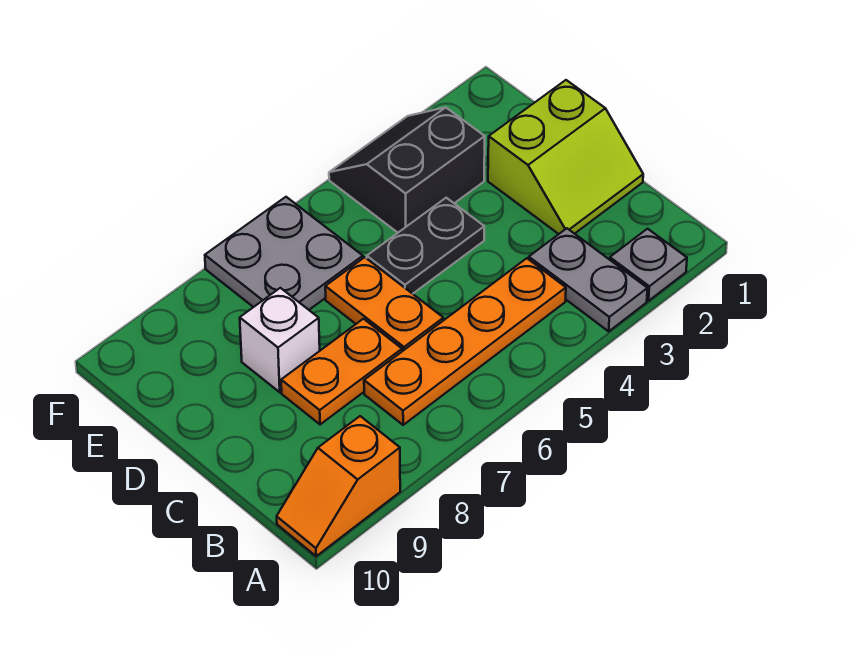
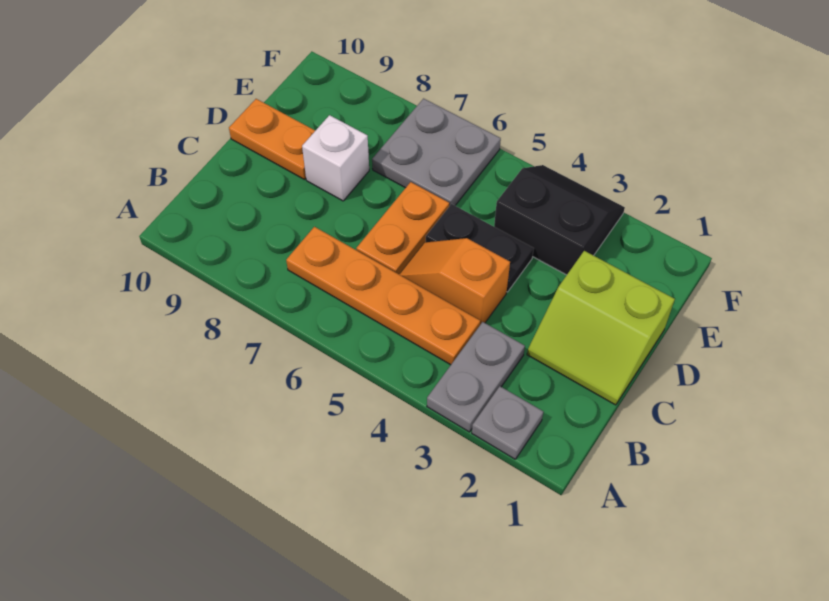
orange slope A9:A10 level 1 top 9 -> orange slope C4:C5 level 1 top 4
orange plate C7:C8 level 1 -> orange plate D9:D10 level 1

